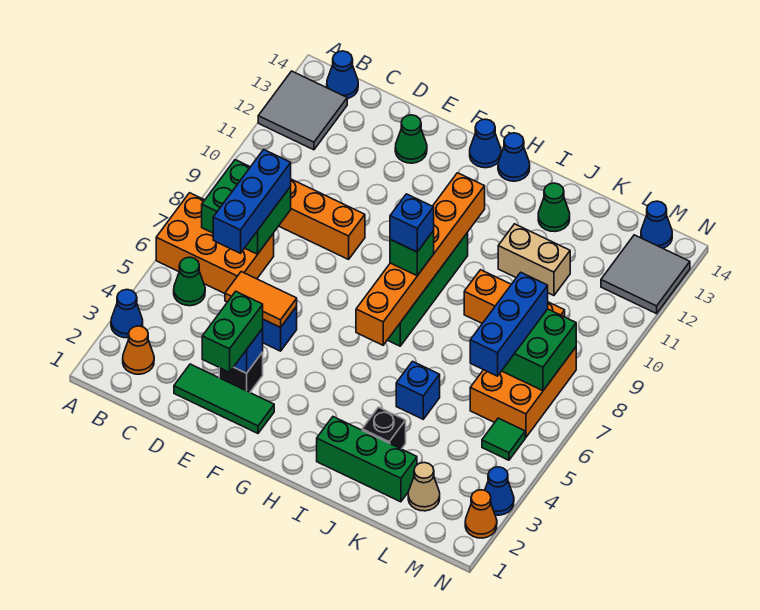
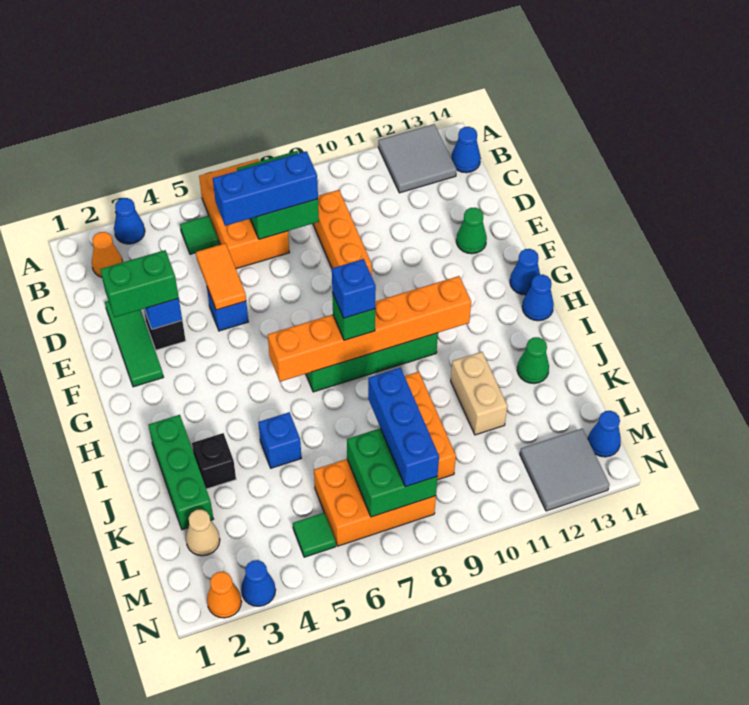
green cone B5 level 1 -> green tile B5 level 1
blue brick L6:L8 level 3 -> blue brick K8:M8 level 3

